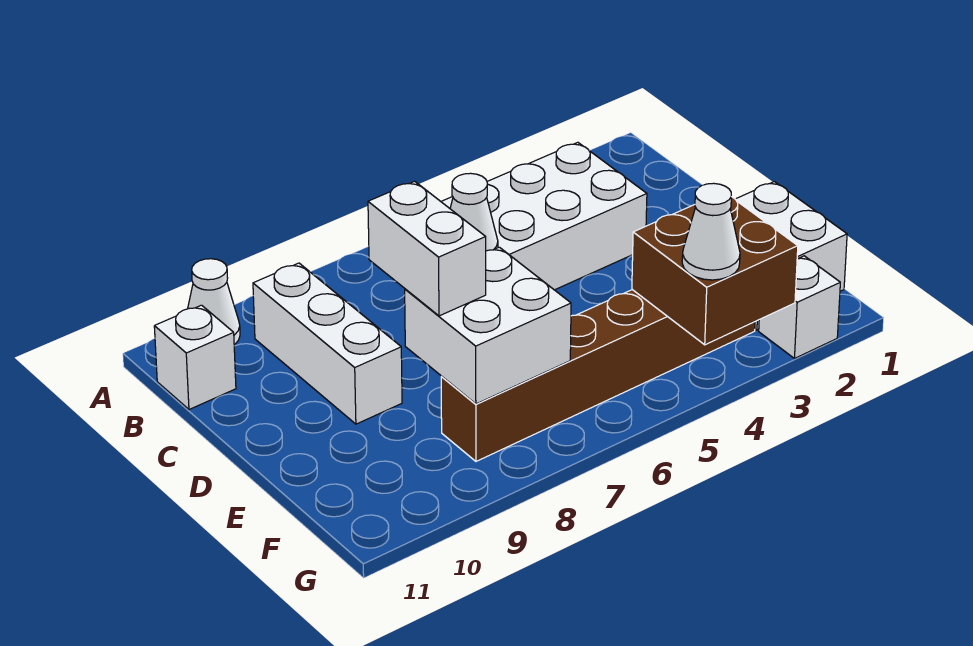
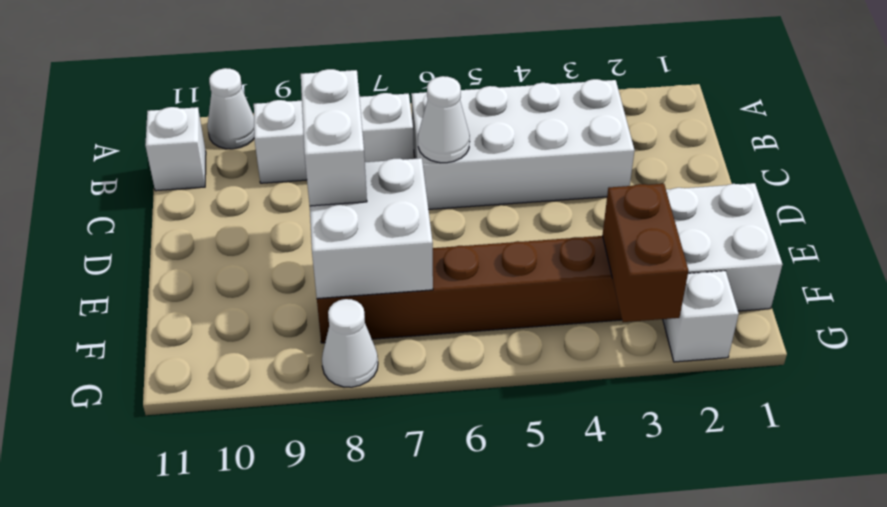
white brick B9:D9 level 1 -> white brick B7:B9 level 1
brown brick F3:G4 level 2 -> brown brick F3:G3 level 2
white cone G4 level 3 -> white cone G8 level 1

